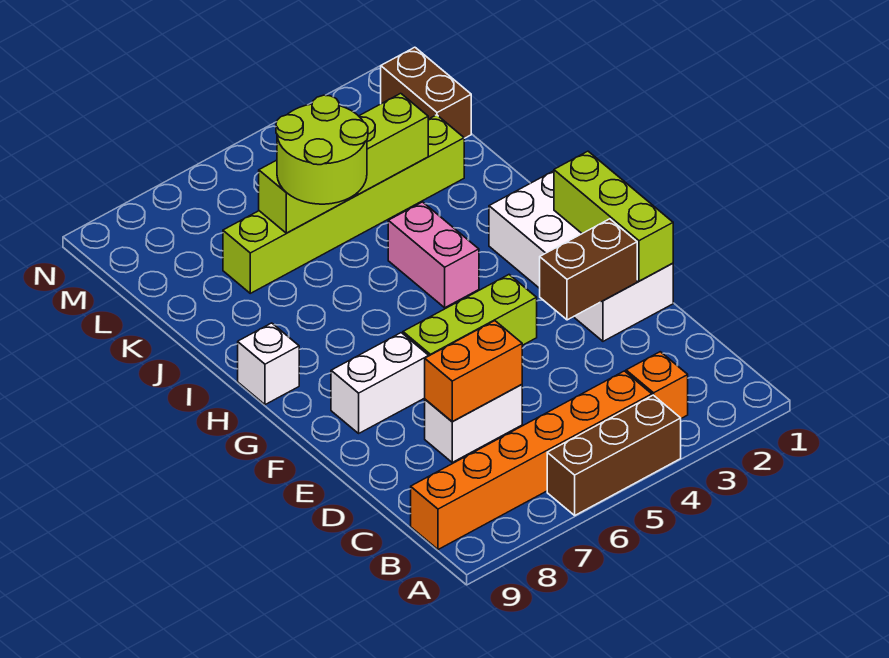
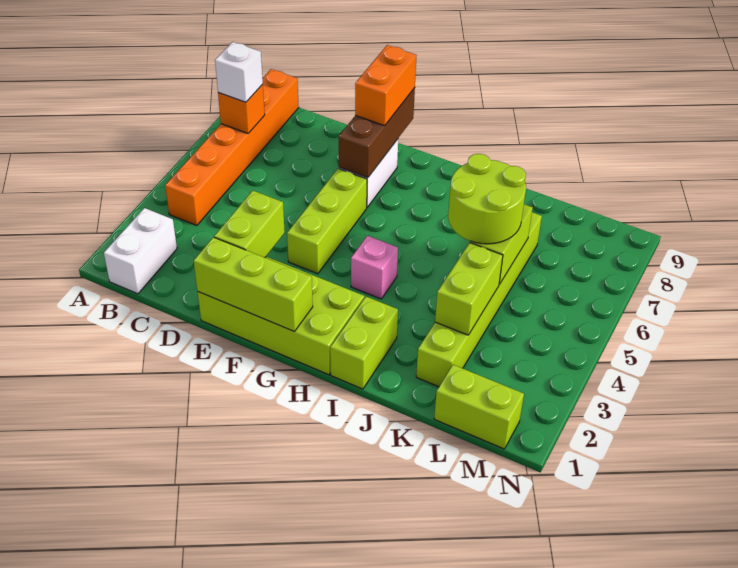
brown brick A4:A6 level 1 -> brown brick F7:F9 level 2
orange brick B3 level 1 -> orange brick B7 level 2
white brick D6:D7 level 1 -> white brick B1:B2 level 1
orange brick D6:D7 level 2 -> orange brick F8:F9 level 3
white brick E1:H2 level 1 -> lime brick E1:H2 level 1
brown brick E2:E3 level 2 -> lime brick E2:E3 level 2
pink brick H4:I4 level 1 -> pink brick H4 level 1
white brick H9 level 1 -> white brick B7 level 3
none -> lime brick I1:I2 level 1
brown brick L1:M1 level 1 -> lime brick L1:M1 level 1

